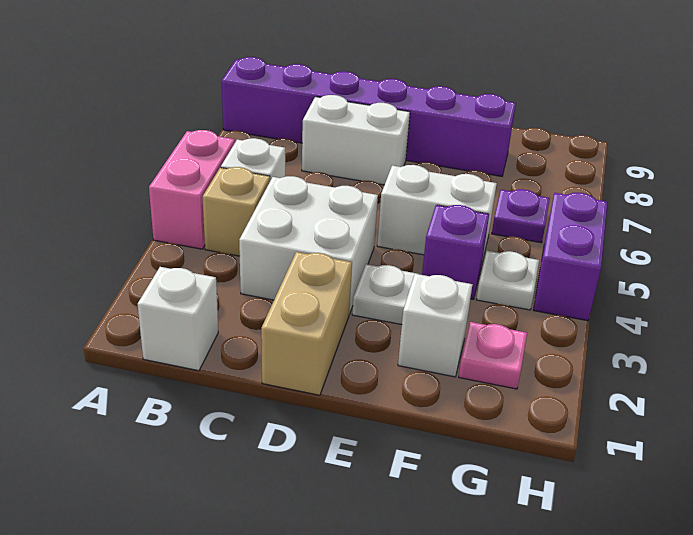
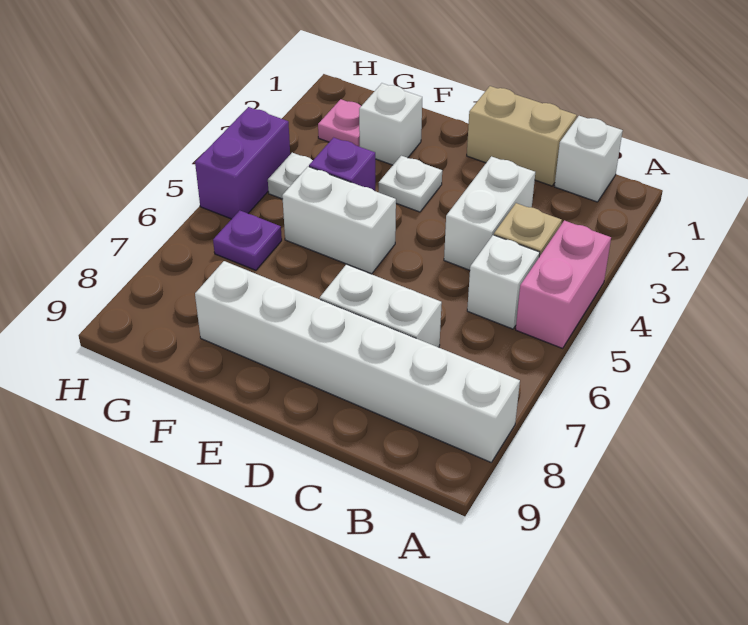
purple brick A8:F8 level 1 -> white brick A8:F8 level 1
white brick C3:D4 level 1 -> white brick C3:C4 level 1
tan brick D1:D2 level 1 -> tan brick C1:D1 level 1

